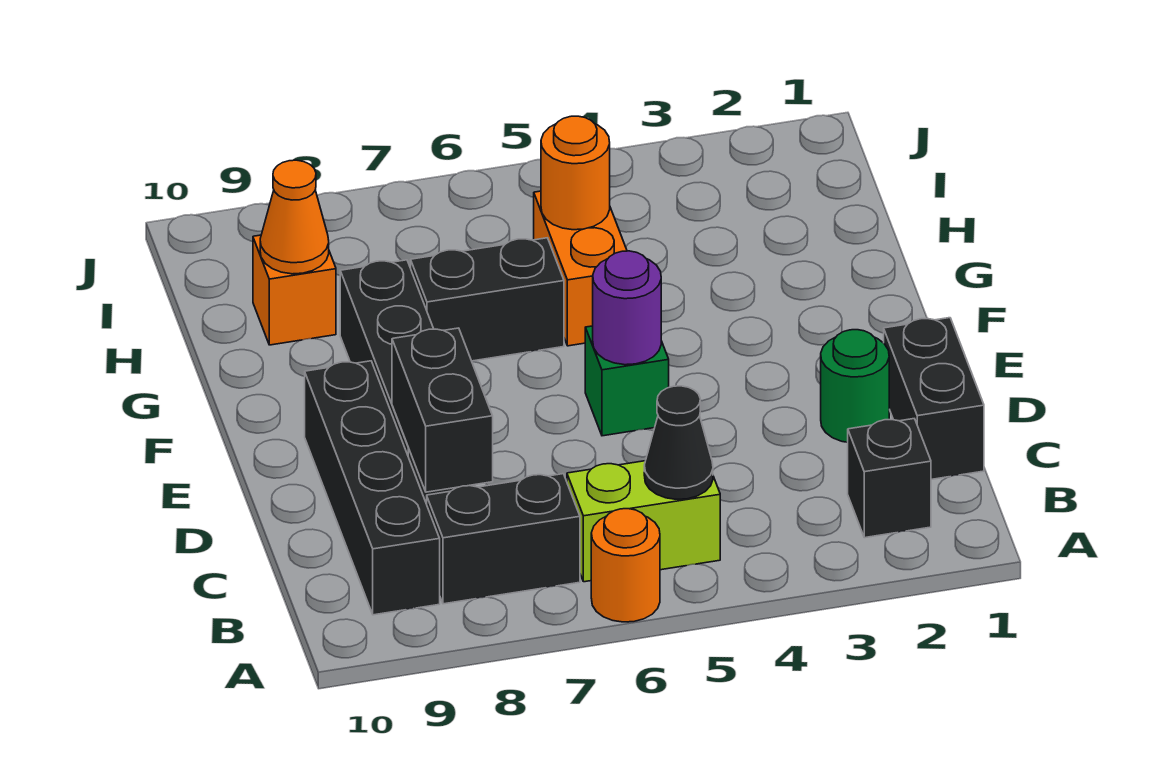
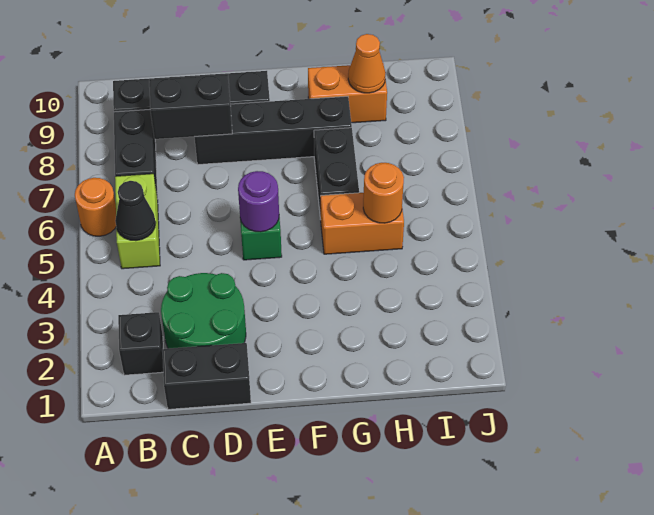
green round brick D2 level 1 -> green round brick C2:D3 level 1
orange brick H9 level 1 -> orange brick G9:H9 level 1

